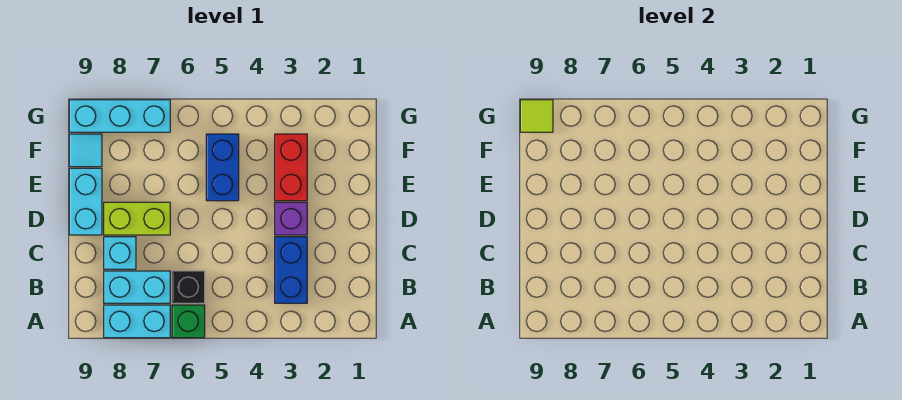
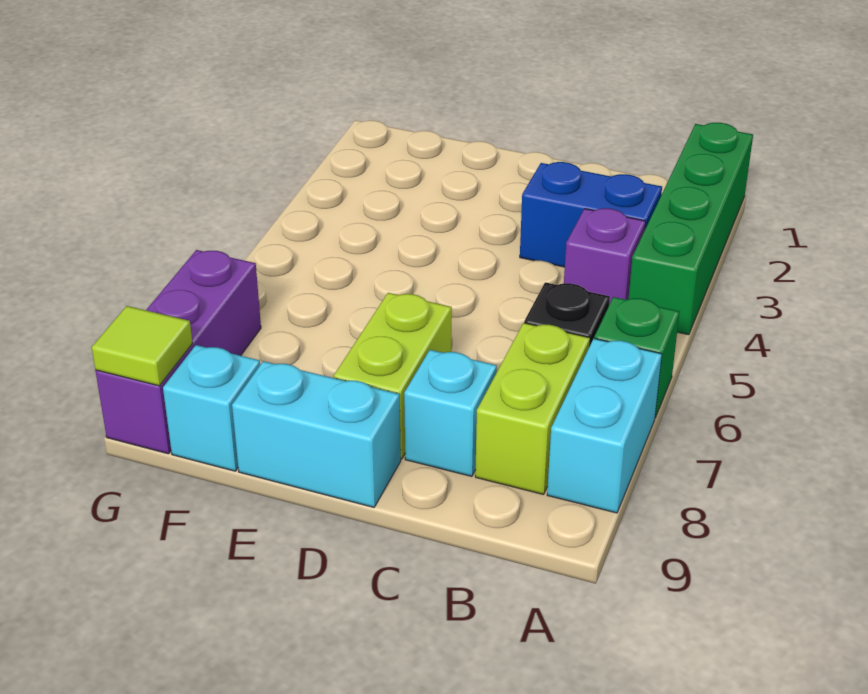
none -> green brick A1:A4 level 1
cyan brick B7:B8 level 1 -> lime brick B7:B8 level 1
purple brick D3 level 1 -> purple brick B4 level 1
red brick E3:F3 level 1 -> none
blue brick E5:F5 level 1 -> none
cyan tile F9 level 1 -> cyan brick F9 level 1
cyan brick G7:G9 level 1 -> purple brick G7:G9 level 1

